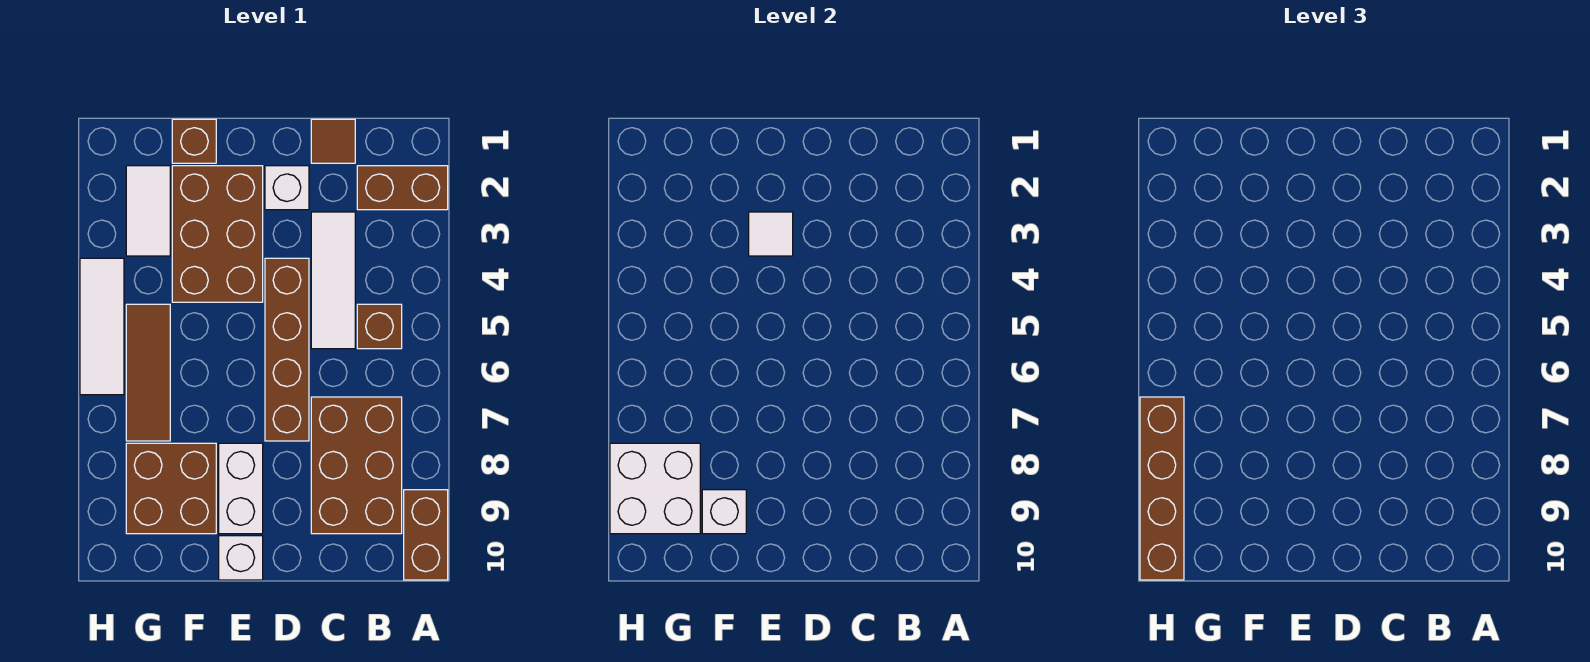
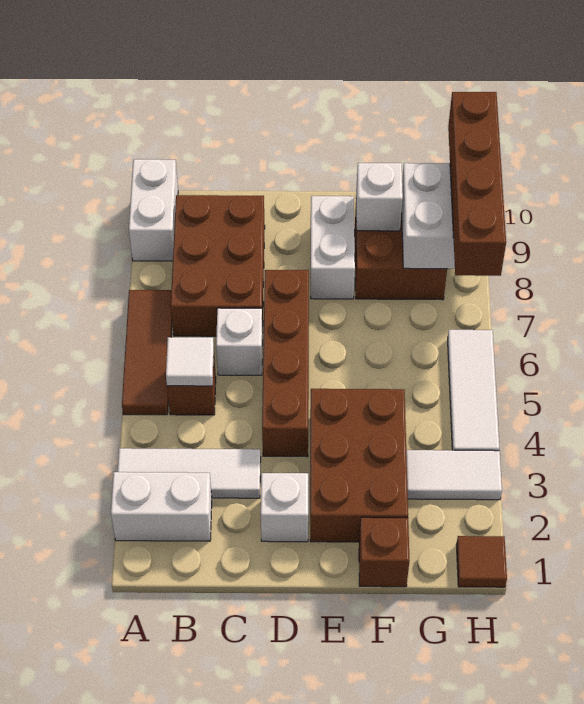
brown brick A2:B2 level 1 -> white brick A2:B2 level 1
brown brick A9:A10 level 1 -> white brick A9:A10 level 1
brown tile C1 level 1 -> brown tile H1 level 1
white tile C3:C5 level 1 -> white tile A3:C3 level 1
white tile E3 level 2 -> white tile B5 level 2
white brick E10 level 1 -> white brick C6 level 1
white tile G2:G3 level 1 -> white tile G3:H3 level 1
brown tile G5:G7 level 1 -> brown tile A5:A7 level 1

